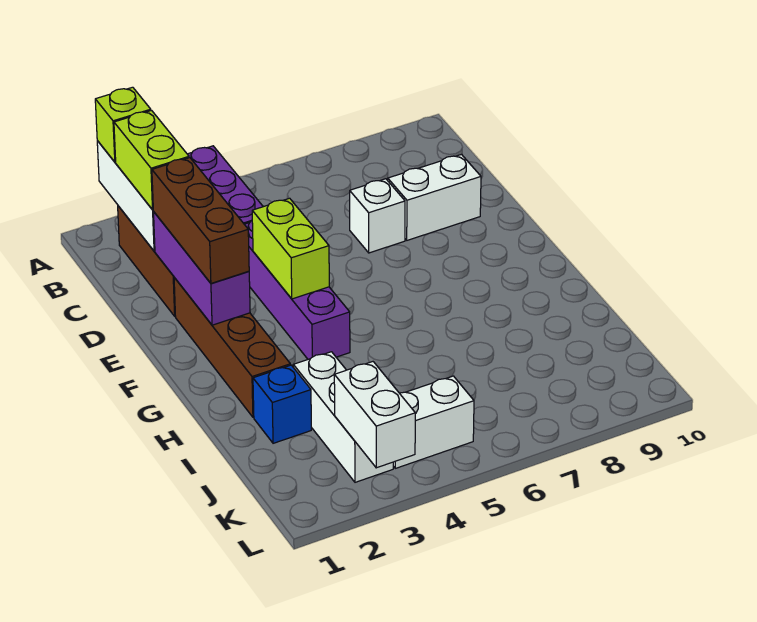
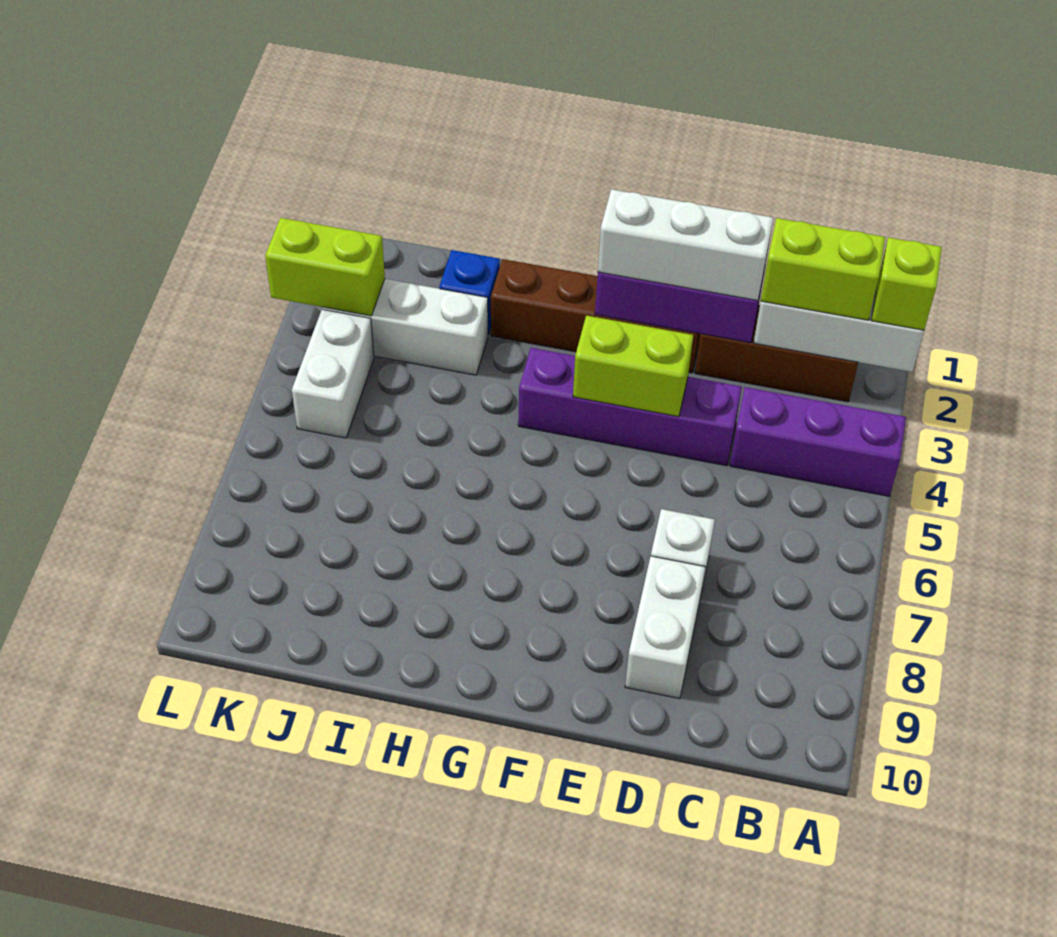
brown brick D2:F2 level 3 -> white brick D2:F2 level 3
white brick K3:L3 level 2 -> lime brick K3:L3 level 2

